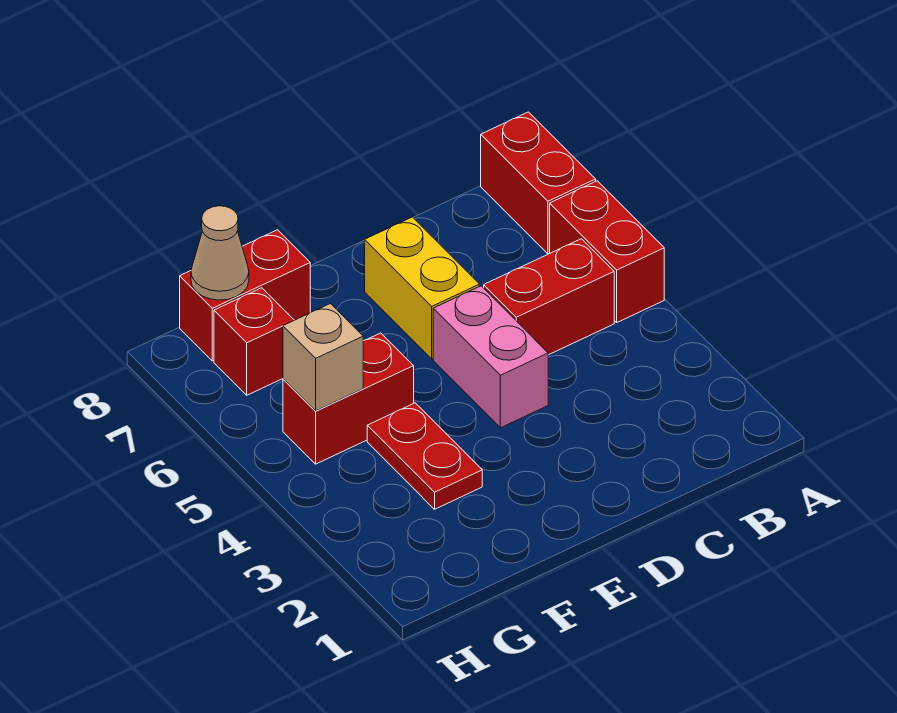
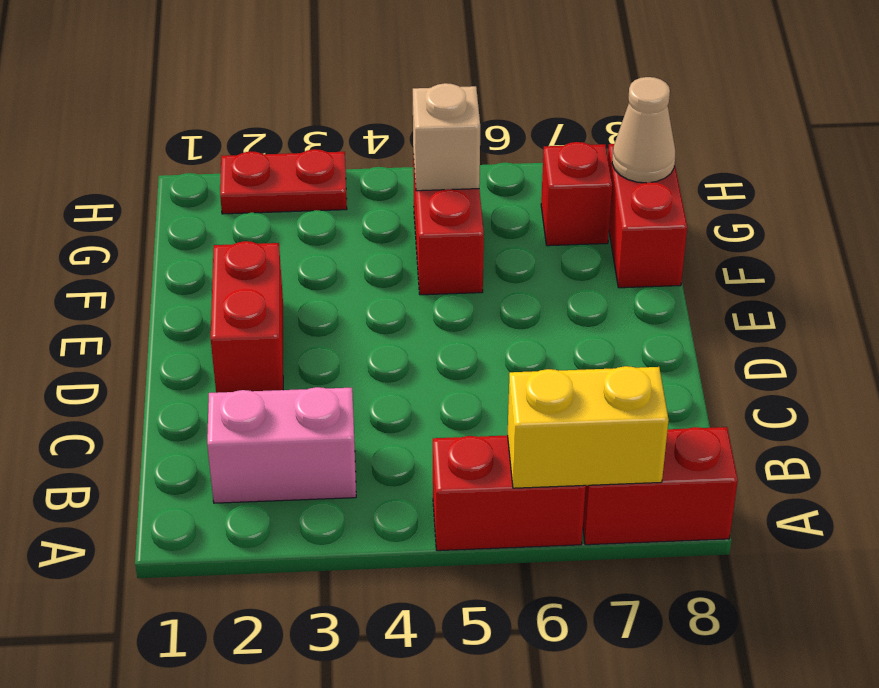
red brick B5:C5 level 1 -> red brick D2:E2 level 1
pink brick D4:D5 level 1 -> pink brick B2:B3 level 1
yellow brick D6:D7 level 1 -> yellow brick A6:A7 level 2
red plate F3:F4 level 1 -> red plate H2:H3 level 1

